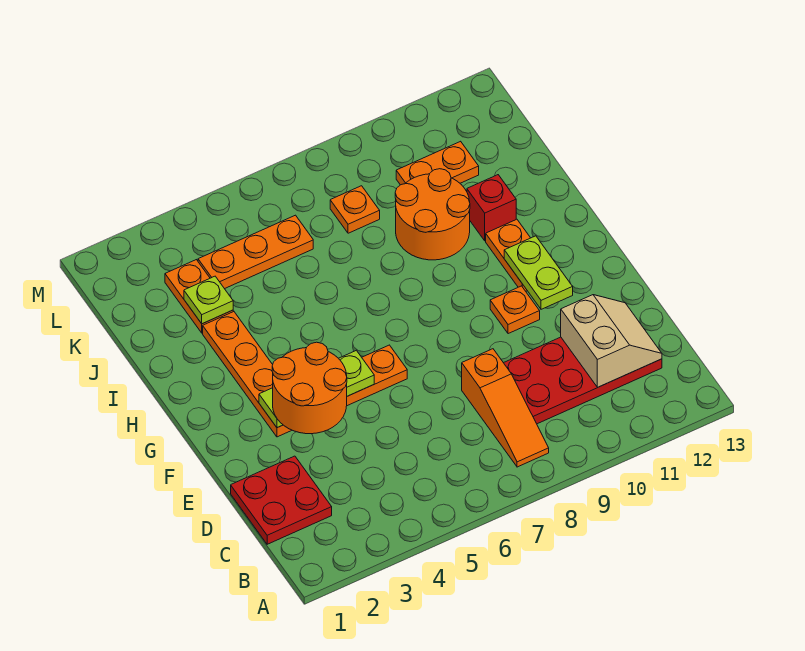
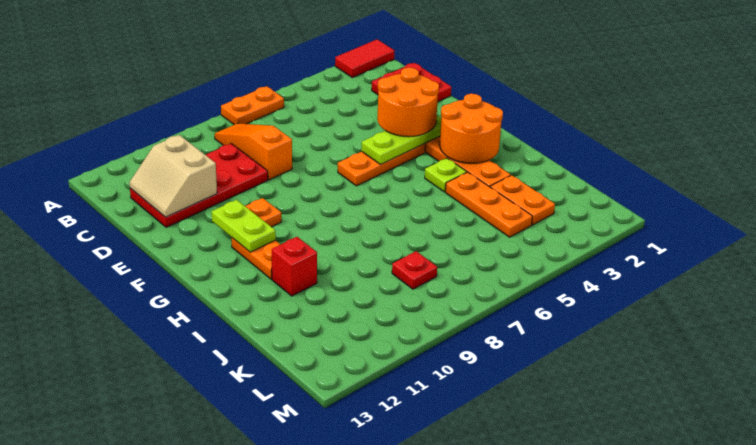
none -> red tile A1:A2 level 1
orange round brick I9:J10 level 1 -> orange round brick G2:H3 level 2
lime plate J3 level 2 -> lime plate H4 level 1
orange plate K4:K6 level 1 -> orange plate I4:K4 level 1
orange plate K8 level 1 -> red plate K8 level 1
orange plate K10:K11 level 1 -> orange plate A6:A7 level 1

